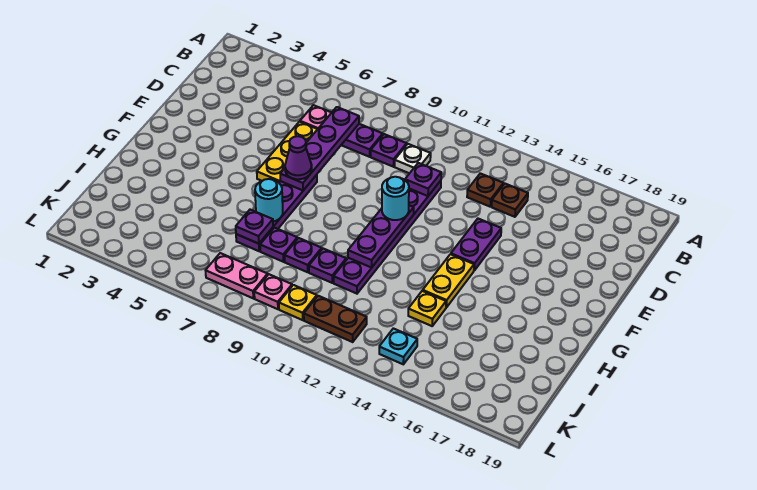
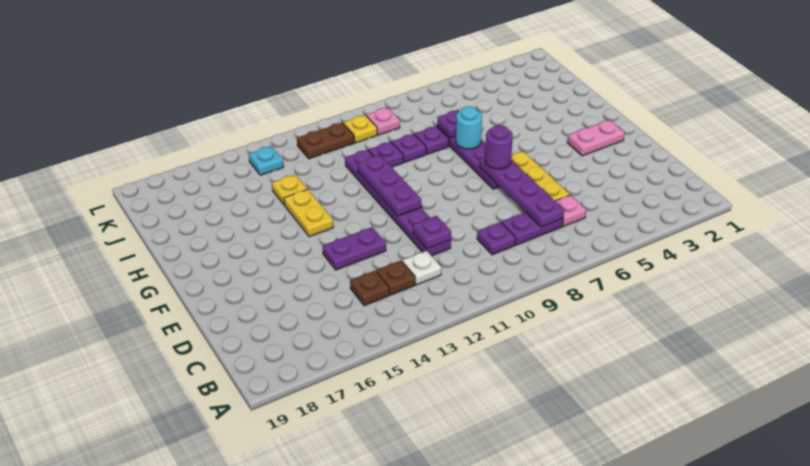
white plate C10 level 1 -> white plate C12 level 1
purple plate E14:F14 level 1 -> purple plate E13:E14 level 1
purple cone F7 level 3 -> purple round brick F7 level 3
cyan round brick F11 level 3 -> none
pink plate K7:K8 level 1 -> pink plate F2:F3 level 1

